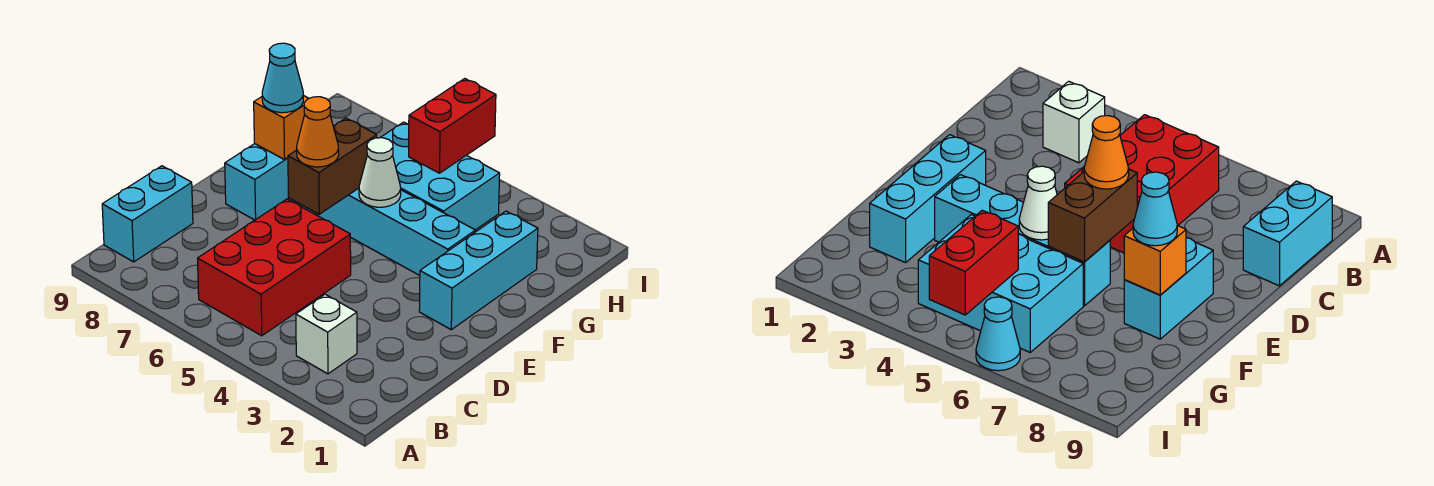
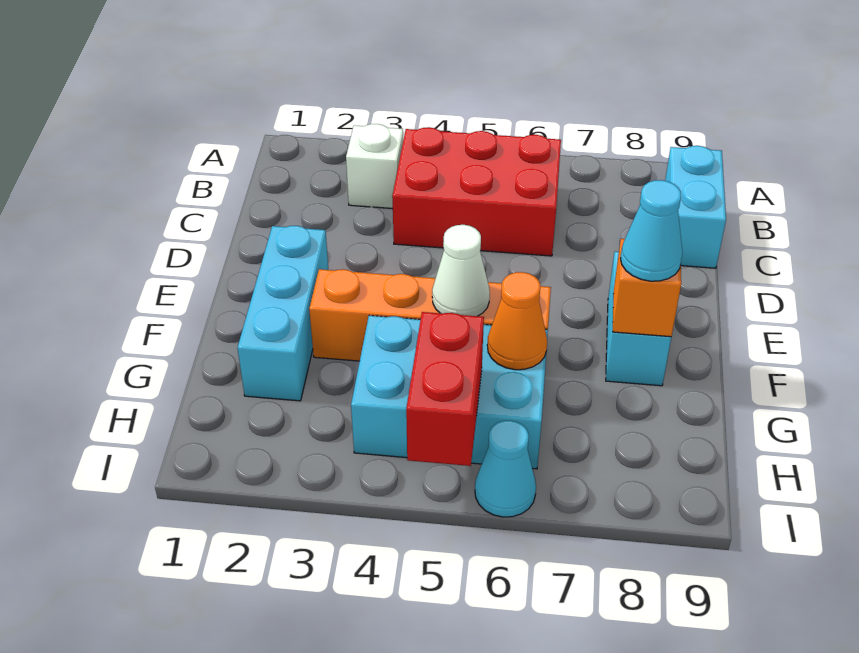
red brick B5:D6 level 1 -> red brick B4:C6 level 1
brown brick E6:F6 level 2 -> none
orange cone E6 level 3 -> orange cone G6 level 2
cyan brick F3:F6 level 1 -> orange brick F3:F6 level 1

